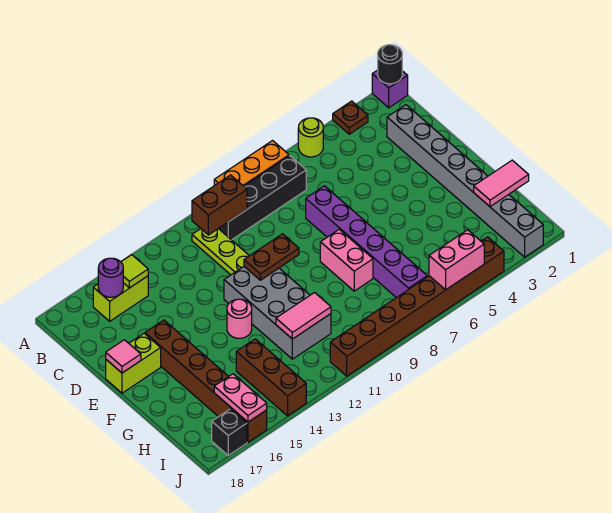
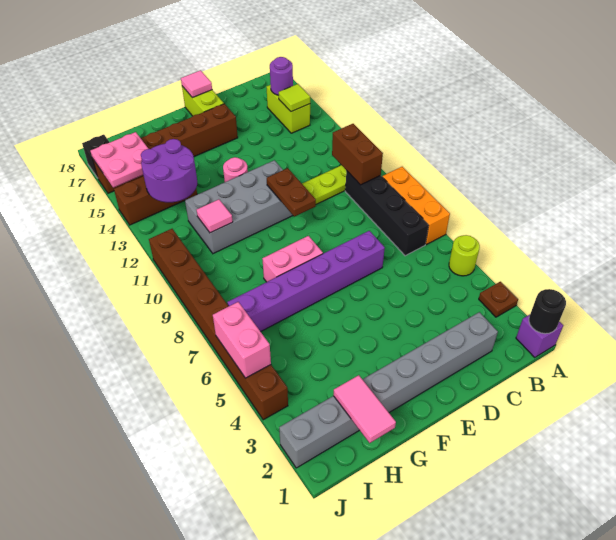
pink tile H11:H12 level 2 -> pink tile H11 level 2
none -> purple round brick H13:I14 level 2
pink plate I16:J16 level 2 -> pink plate I15:J16 level 2

